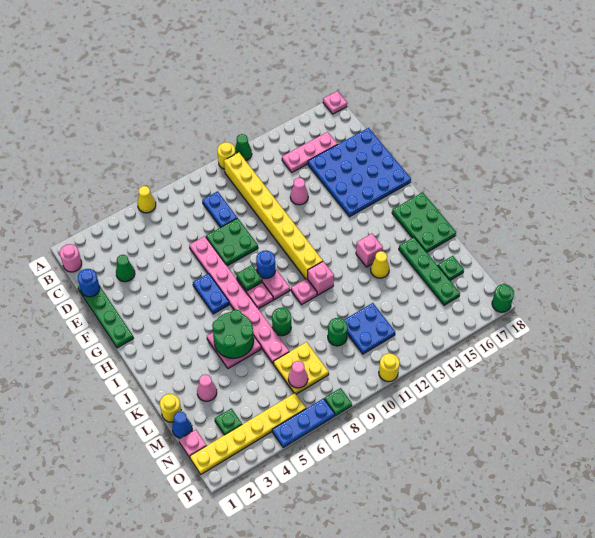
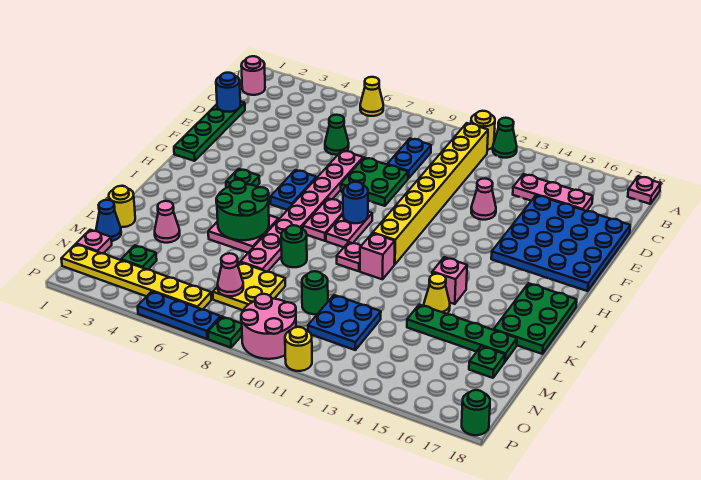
green cone D3 level 1 -> green cone D6 level 1
green plate H8 level 2 -> green plate H4 level 1
green plate K16:N16 level 1 -> green plate L14:L17 level 1
none -> pink round brick O9:P10 level 1

